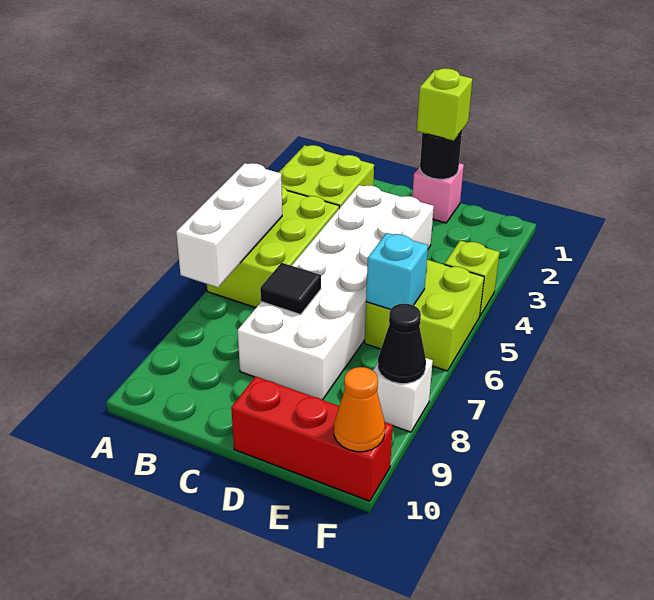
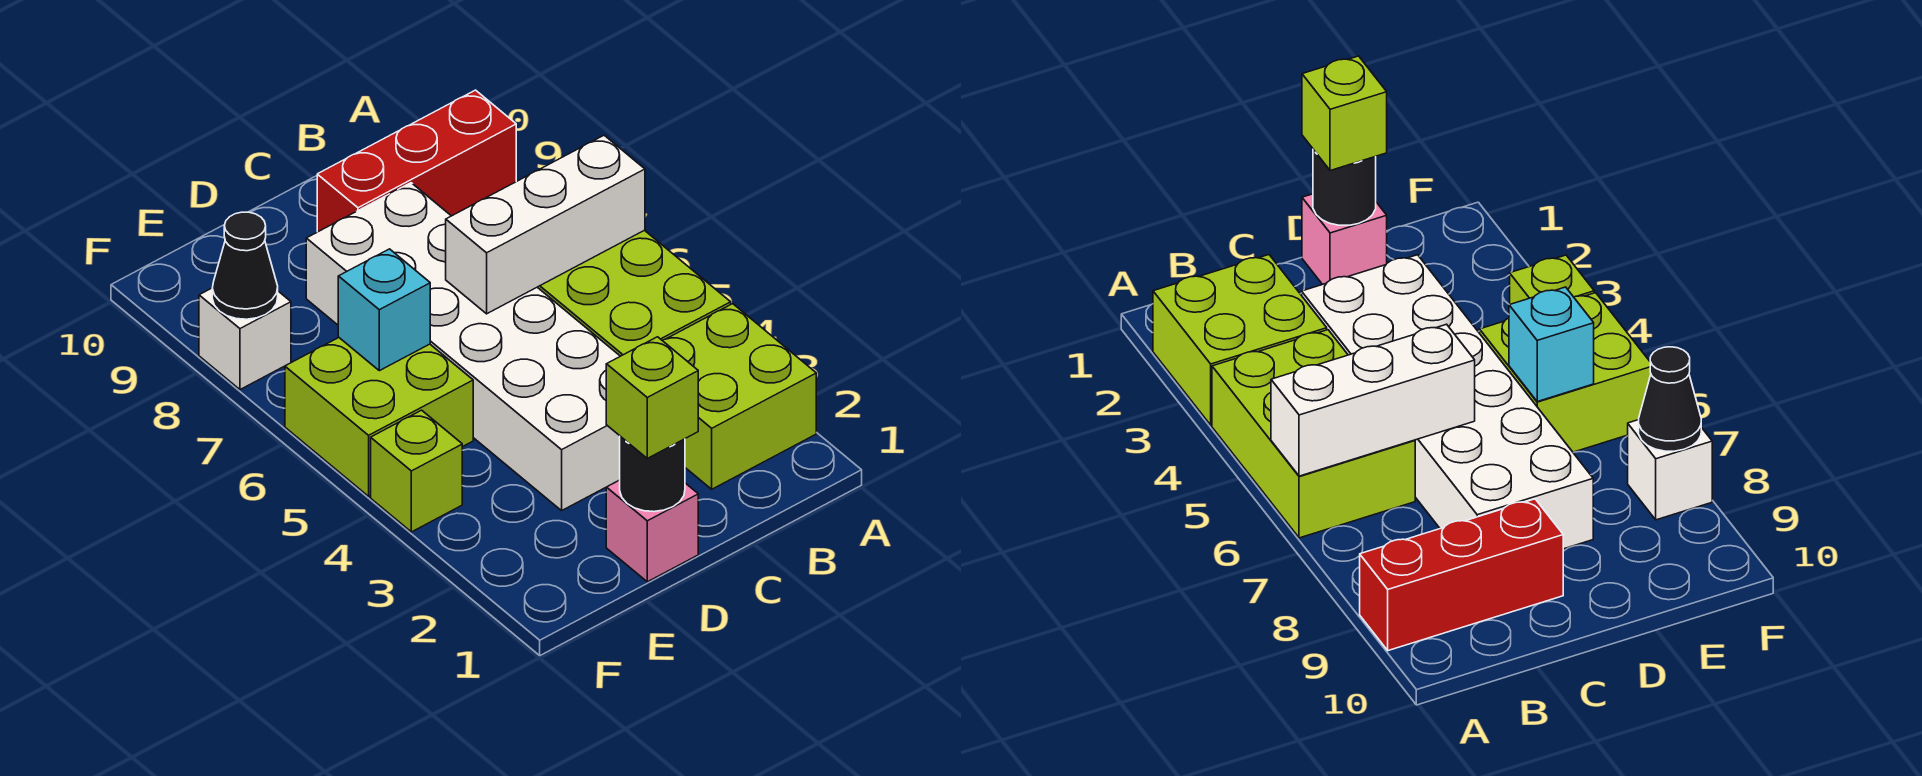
white brick A5:A7 level 2 -> white brick A6:C6 level 2
black tile C7 level 2 -> none
red brick D10:F10 level 1 -> red brick A9:C9 level 1
orange cone F10 level 2 -> none

